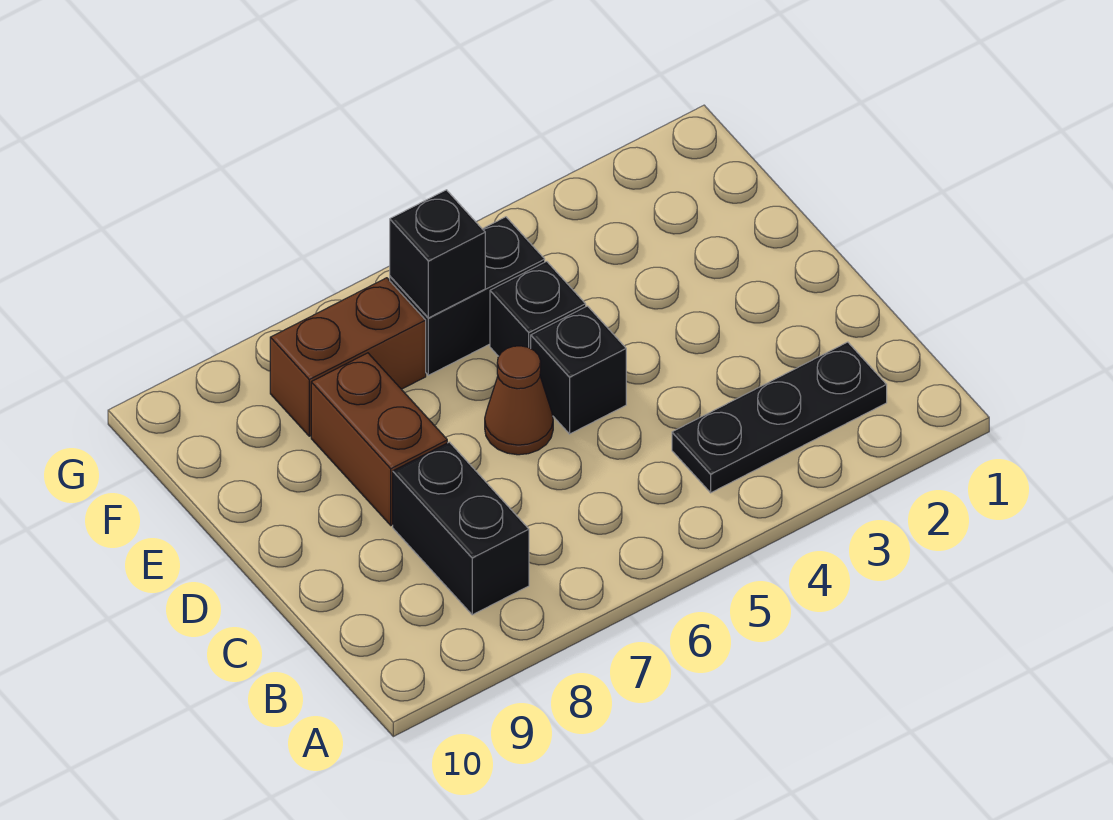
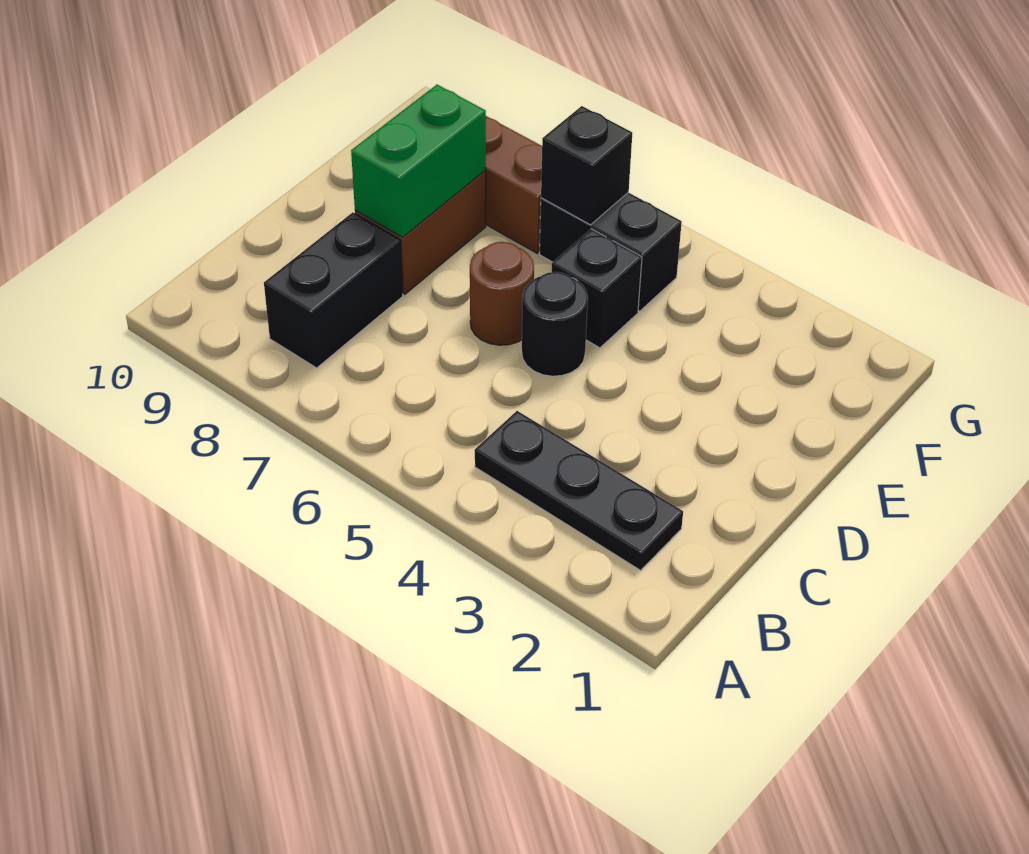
black brick D5 level 1 -> black round brick D5 level 1
brown cone D6 level 1 -> brown round brick D6 level 1
none -> green brick D8:E8 level 2

